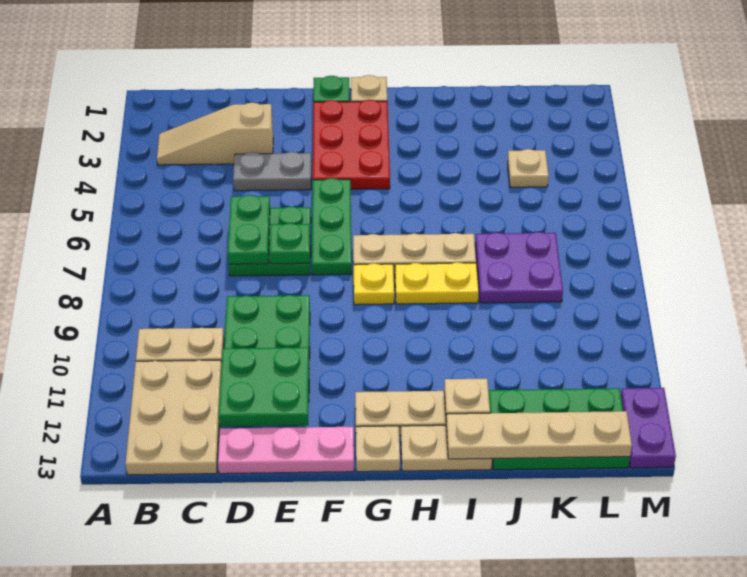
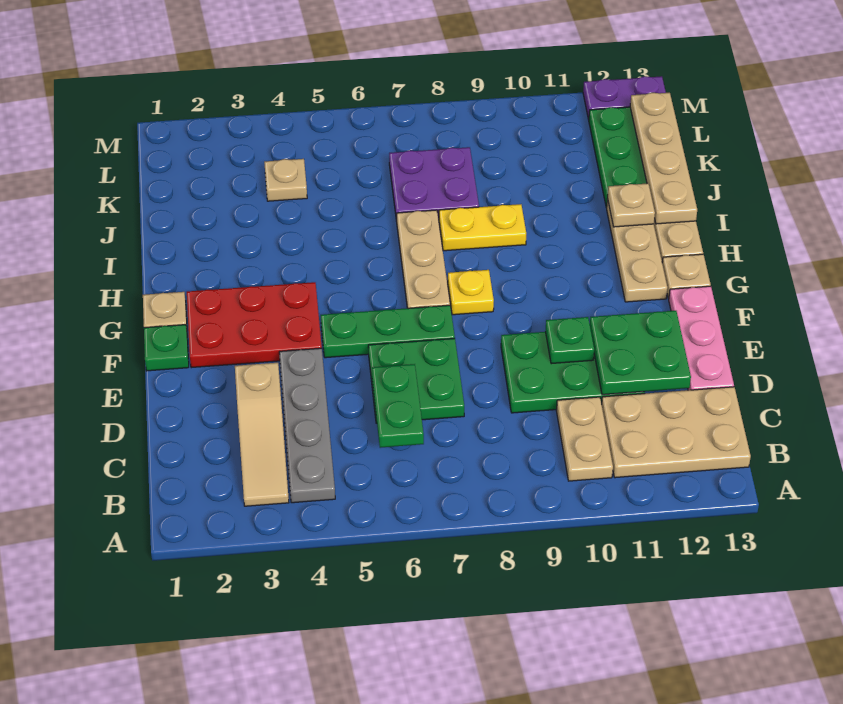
grey plate D4:E4 level 1 -> grey plate B4:E4 level 1
green plate D6:D7 level 2 -> green plate C6:D6 level 2
green plate E7 level 2 -> green plate E10 level 2
yellow plate H8:I8 level 1 -> yellow plate I8:I9 level 1

